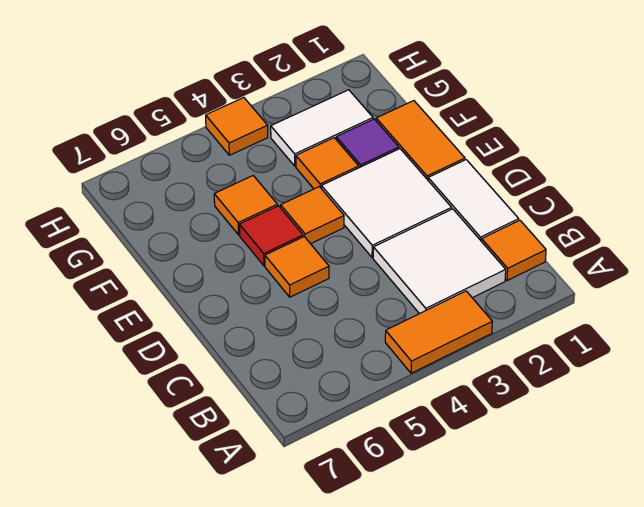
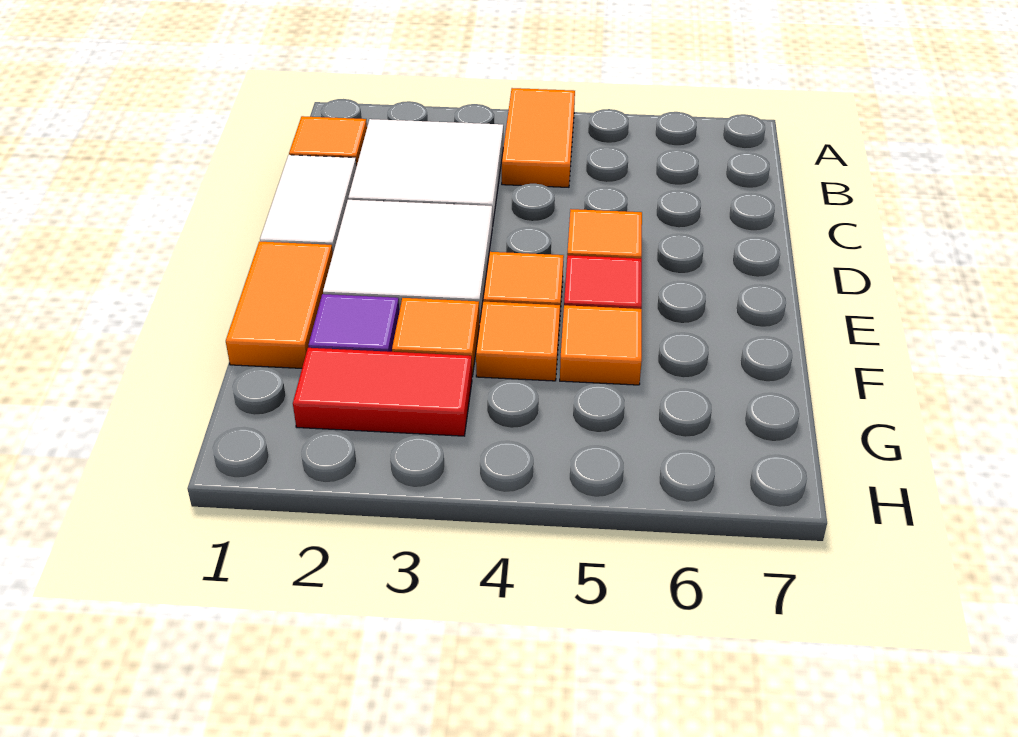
orange tile A3:A4 level 1 -> orange tile A4:B4 level 1
white tile G2:G3 level 1 -> red tile G2:G3 level 1
orange tile H4 level 1 -> orange tile F4 level 1

